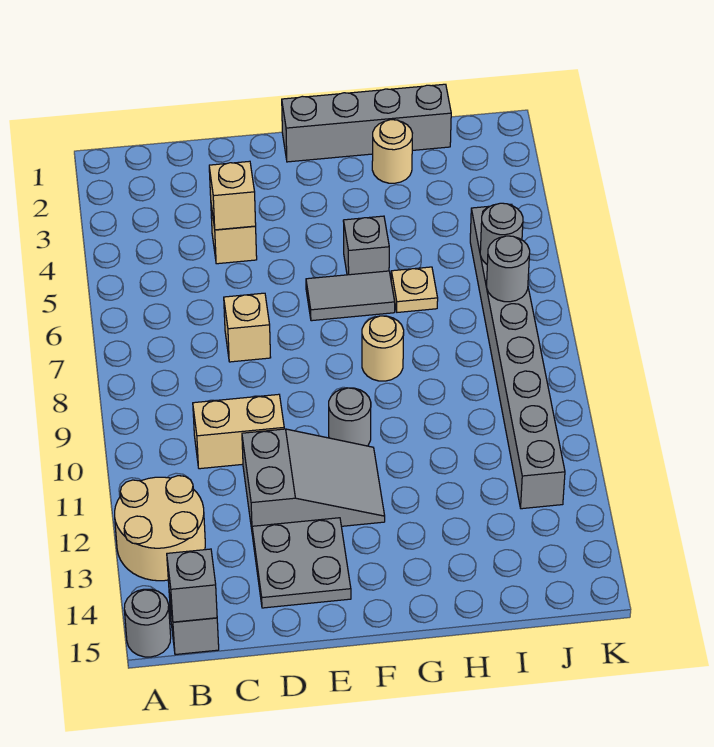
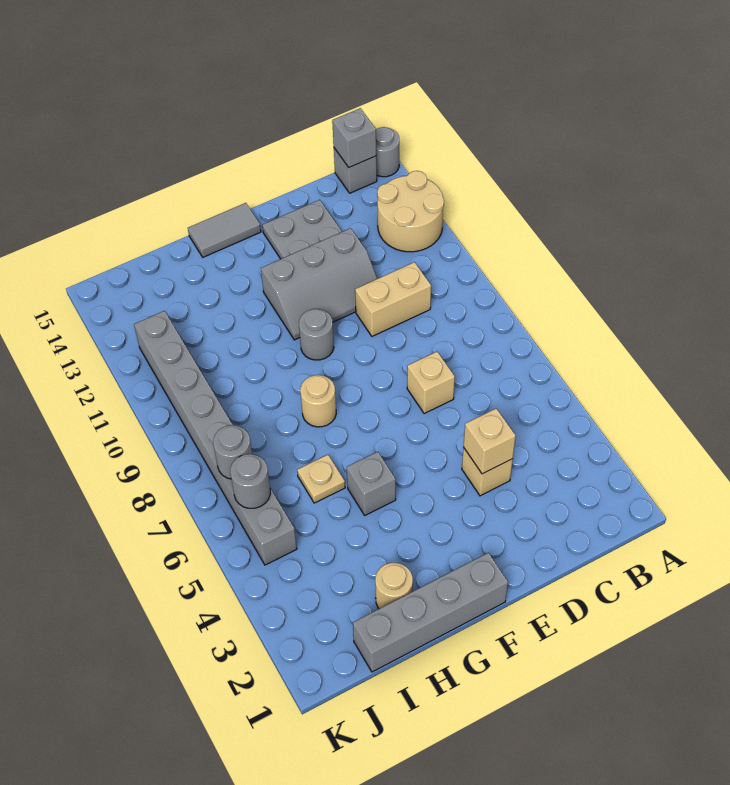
grey slope D11:F12 level 1 top D -> grey slope D11:F12 level 1 top 12
grey tile F6:G6 level 1 -> grey tile F15:G15 level 1

